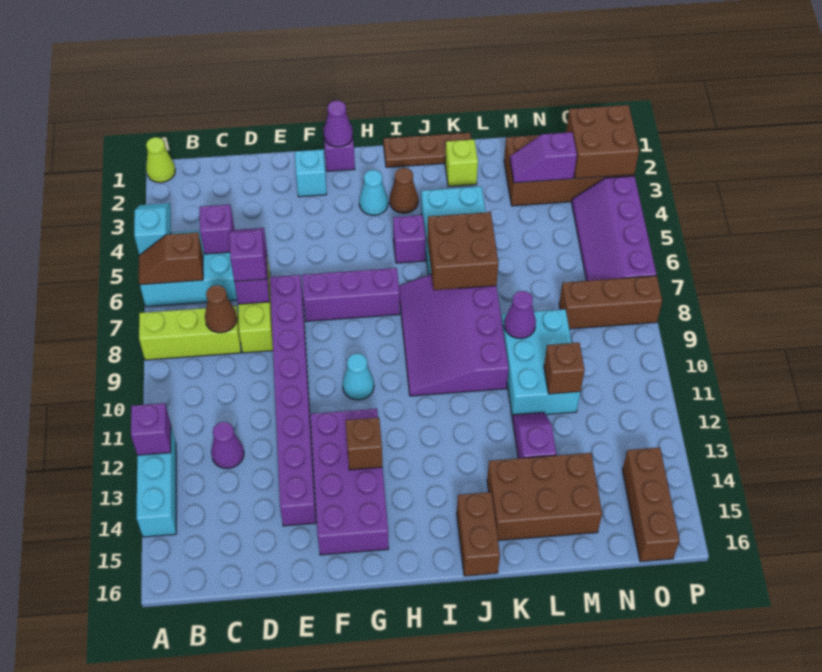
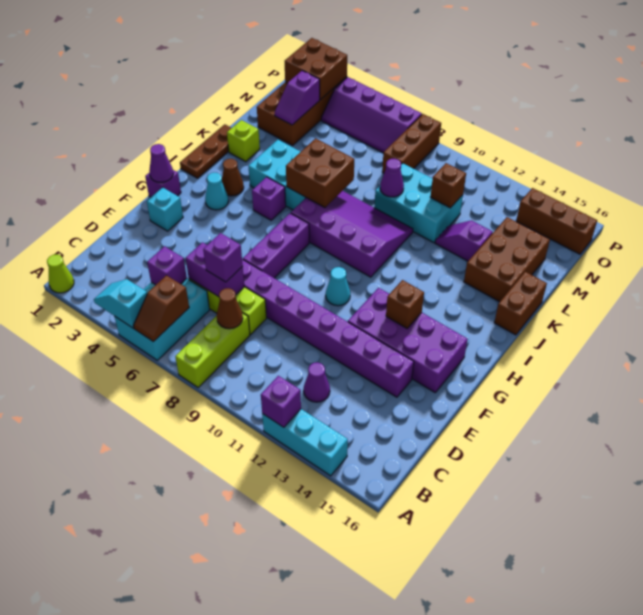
purple slope I7:K10 level 1 top K -> purple slope I7:K10 level 1 top I
brown brick J15:J16 level 1 -> brown brick J16:K16 level 1

